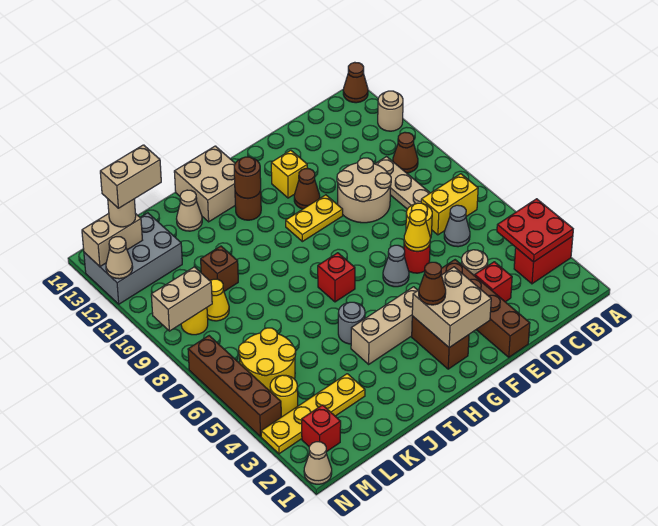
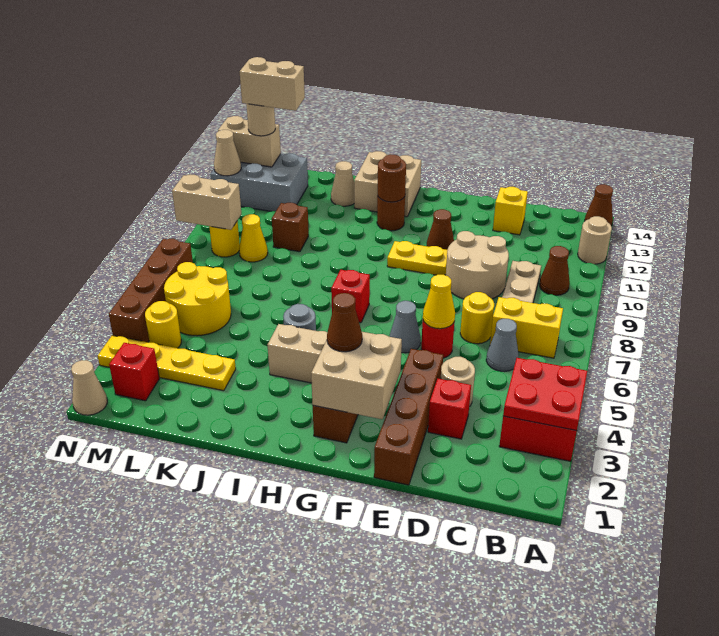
yellow brick F12 level 1 -> yellow brick D13 level 1

